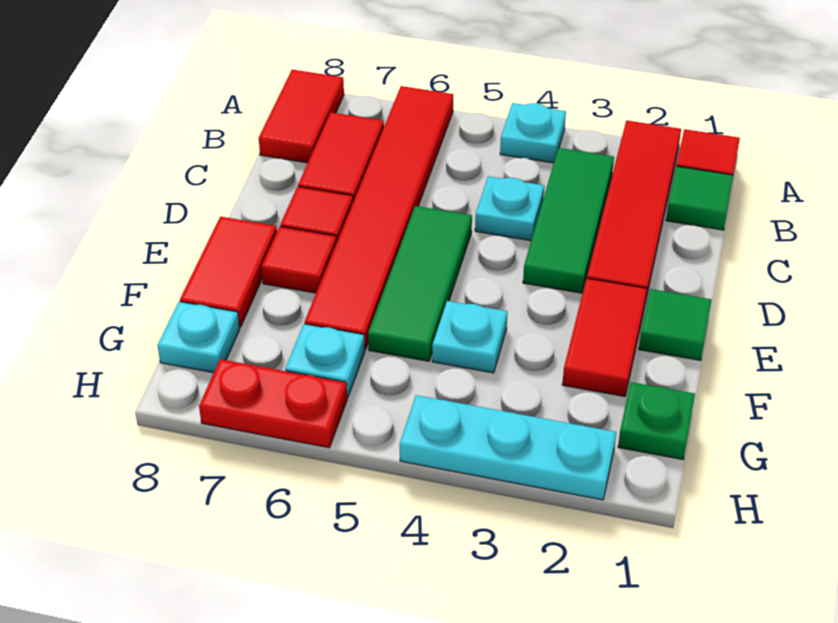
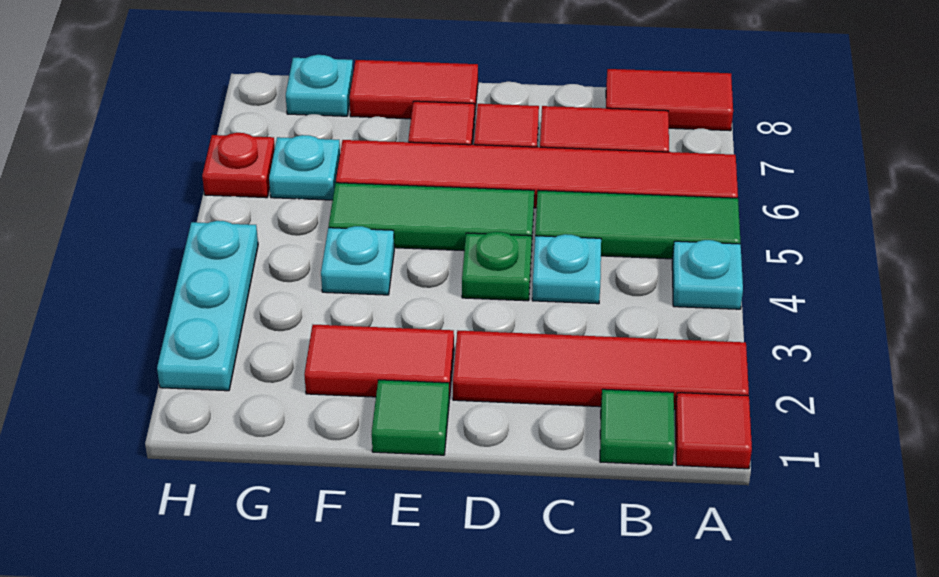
green tile B3:D3 level 1 -> green tile A5:C5 level 1
green plate G1 level 1 -> green plate D4 level 1
red plate H6:H7 level 1 -> red plate H6 level 1

